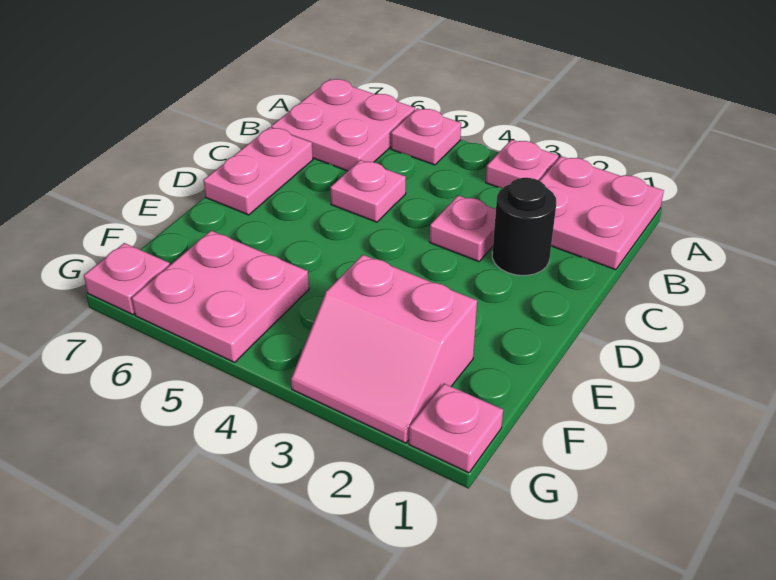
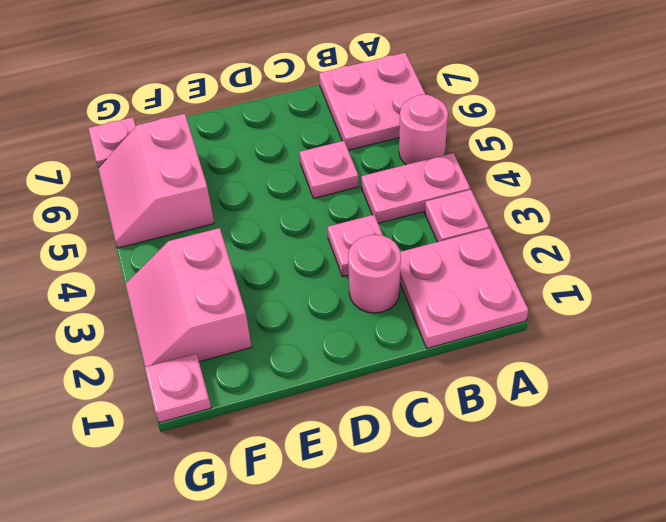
pink plate A5 level 1 -> pink round brick A5 level 1
black round brick C2 level 1 -> pink round brick C2 level 1
pink plate C7:D7 level 1 -> pink plate A4:B4 level 1
pink plate F5:G6 level 1 -> pink slope F5:G6 level 1 top F

